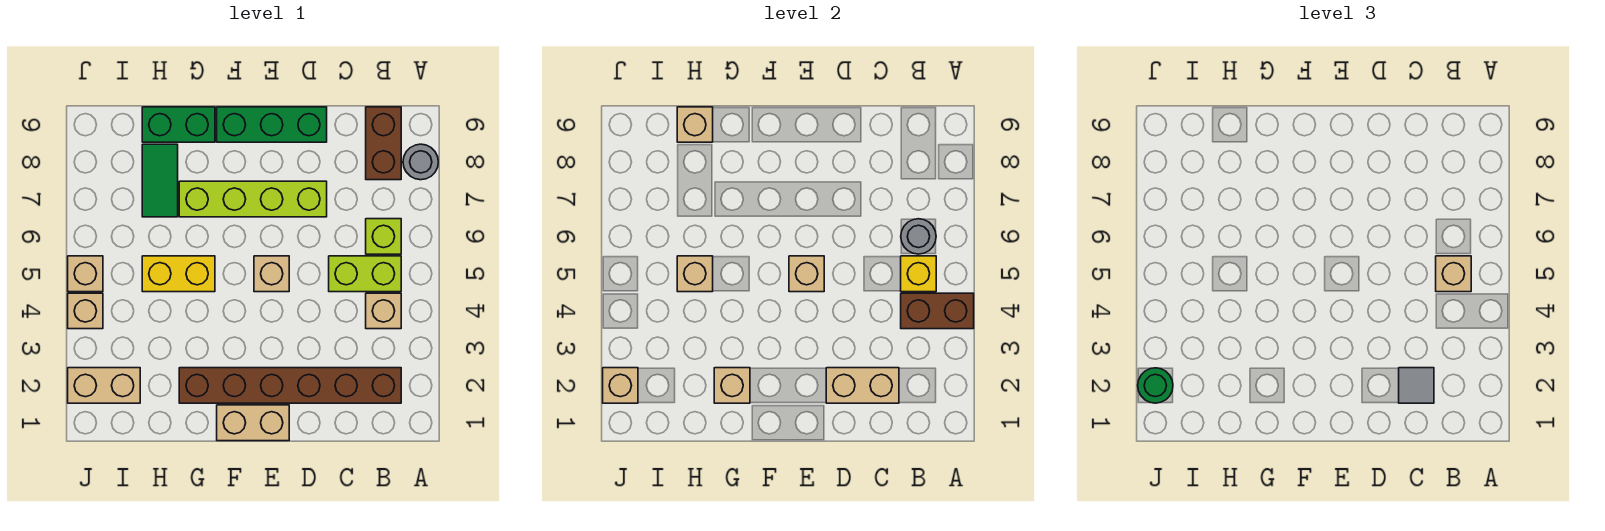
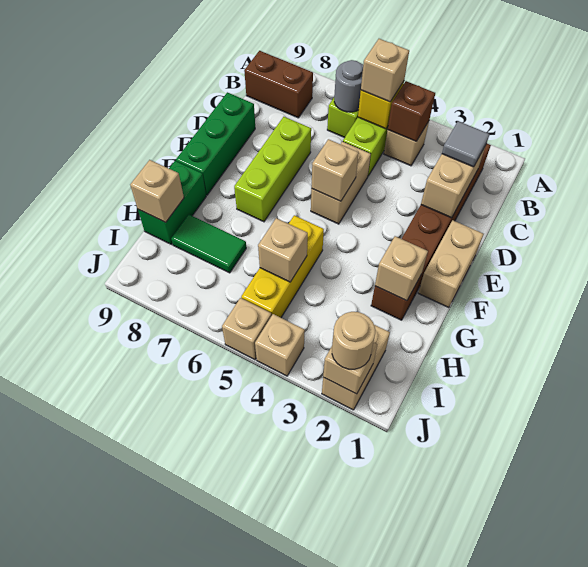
brown brick A4:B4 level 2 -> brown brick B4 level 2
grey round brick A8 level 1 -> none
lime brick D7:G7 level 1 -> lime brick D7:F7 level 1
tan brick E5 level 1 -> tan brick D5:E5 level 1
yellow brick G5:H5 level 1 -> yellow brick G5:I5 level 1
green round brick J2 level 3 -> tan round brick J2 level 3

